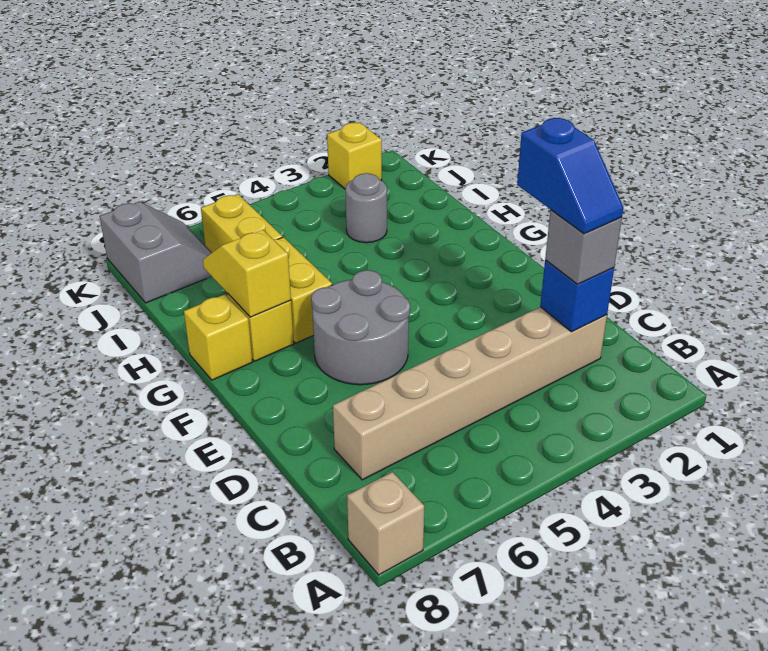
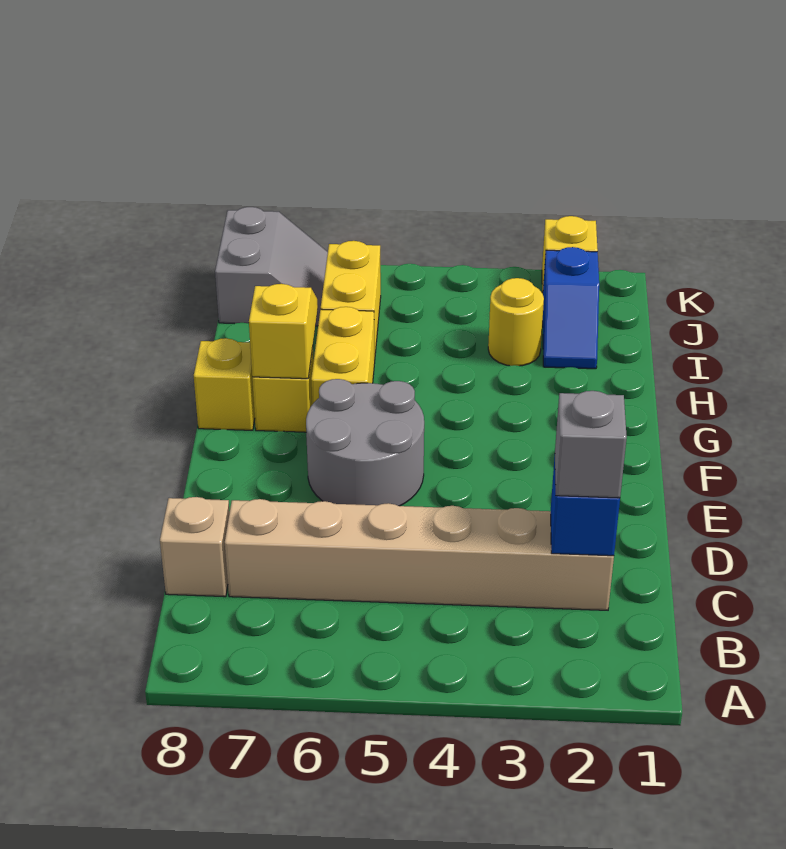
tan brick A8 level 1 -> tan brick C8 level 1
blue slope C2:D2 level 4 top D -> blue slope I2:J2 level 1 top J
grey round brick I3 level 1 -> yellow round brick I3 level 1

